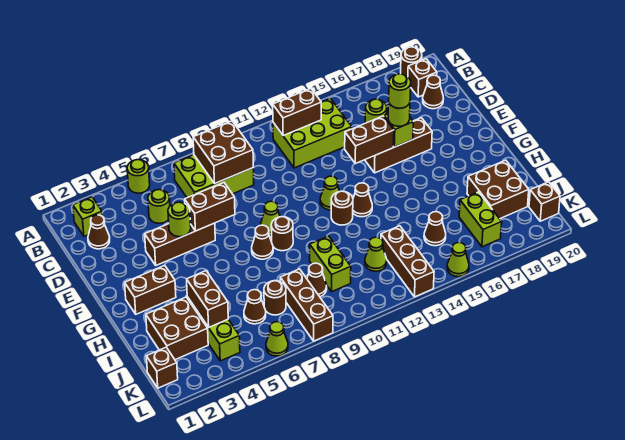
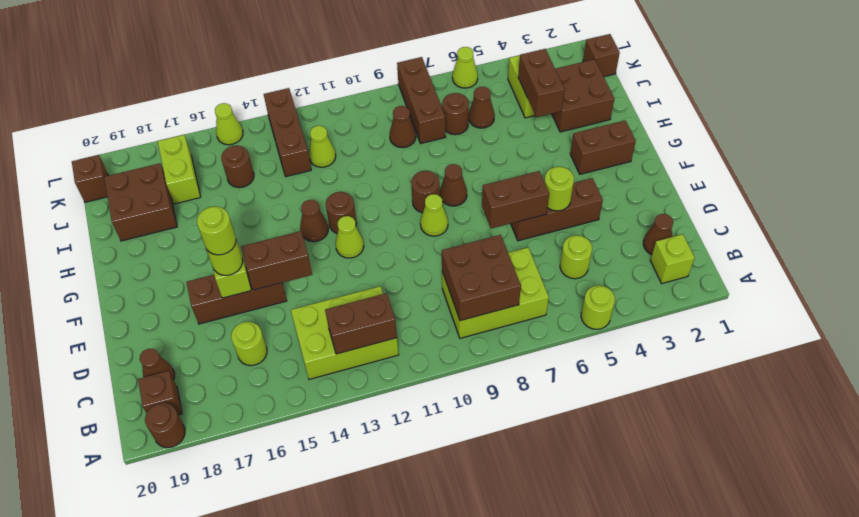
lime brick I10:J10 level 1 -> none
brown cone J15 level 1 -> brown round brick J15 level 1

